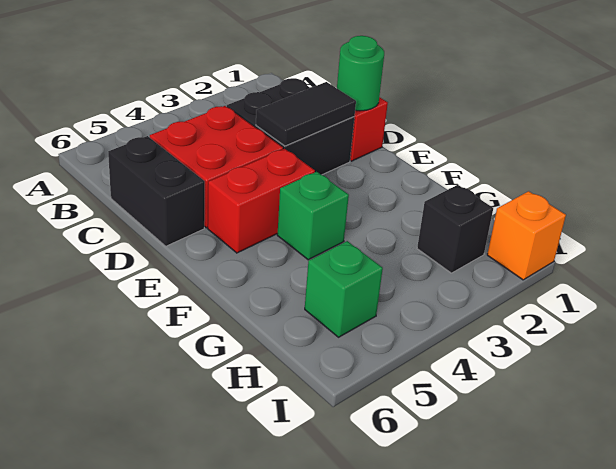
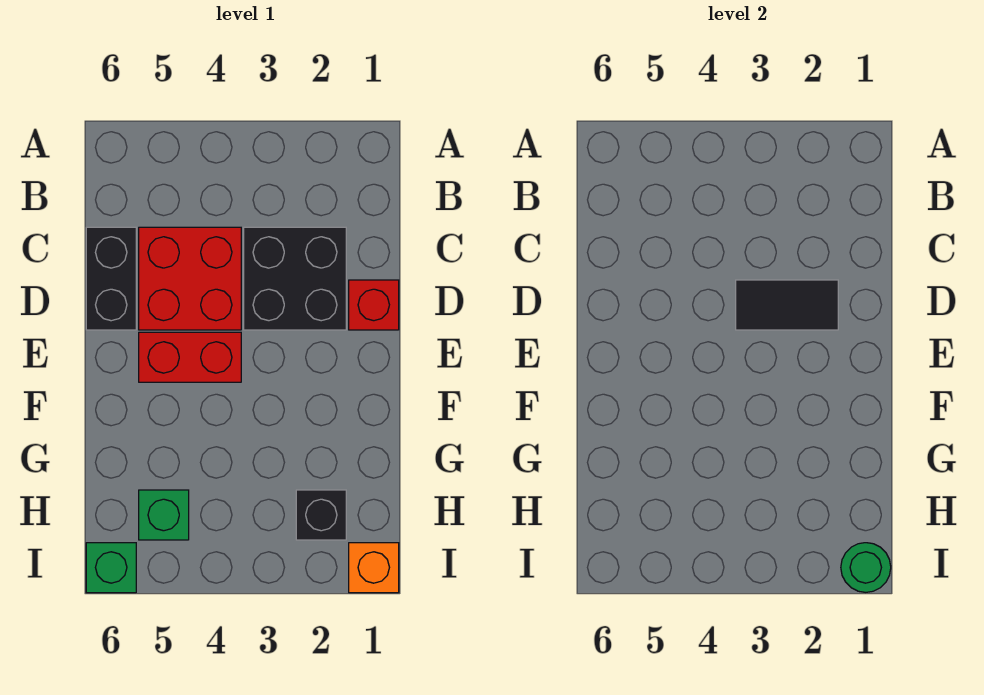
green round brick D1 level 2 -> green round brick I1 level 2
green brick F4 level 1 -> green brick I6 level 1

